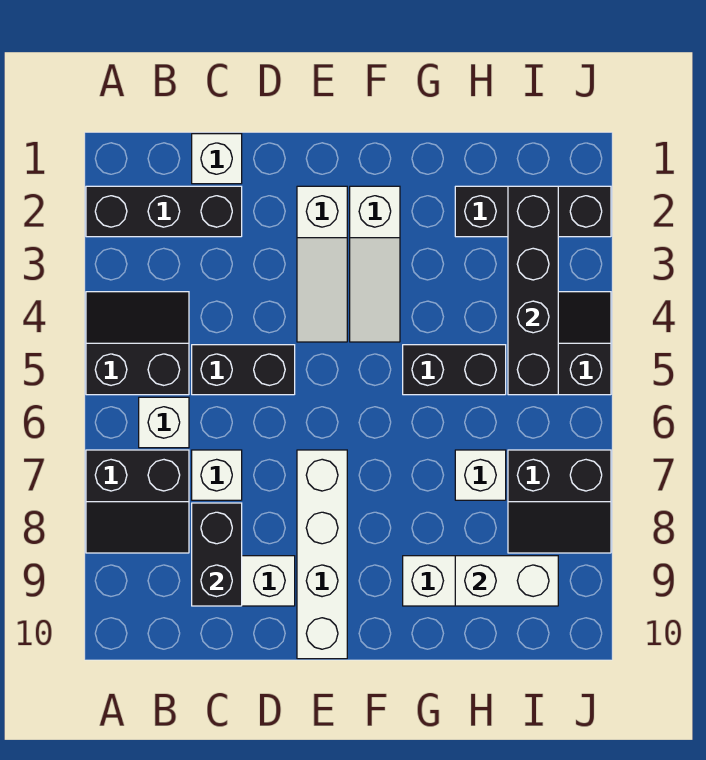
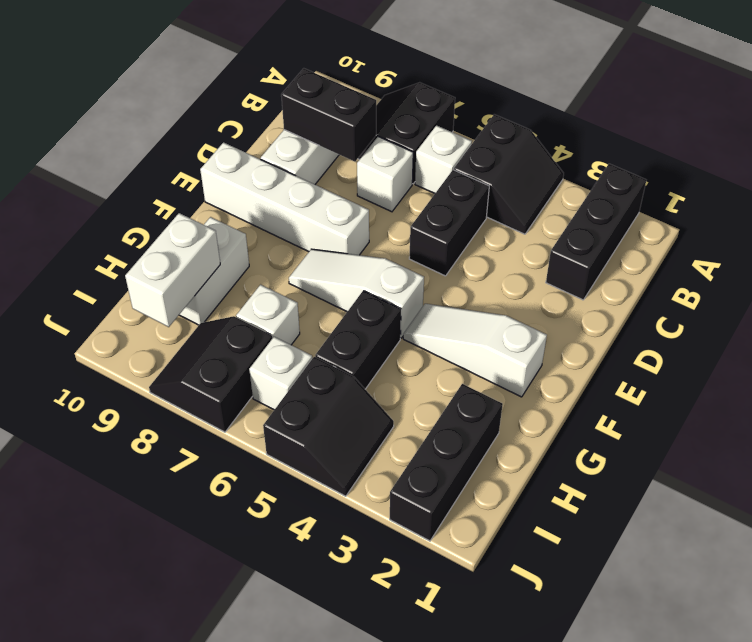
white brick C1 level 1 -> white brick I6 level 1
white slope E2:E4 level 1 top 2 -> white slope F5:F7 level 1 top 5
black brick I2:I5 level 2 -> none

